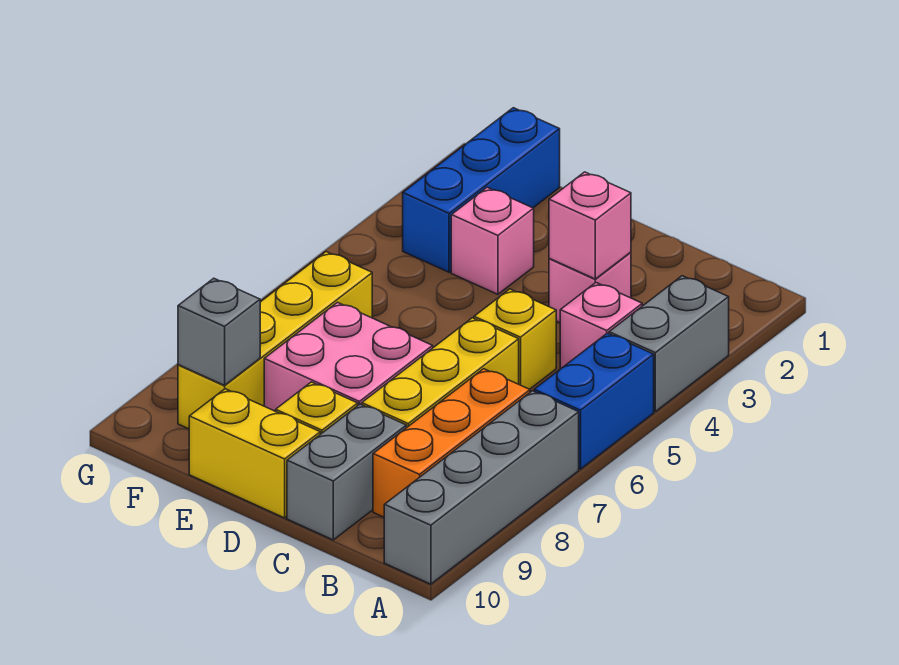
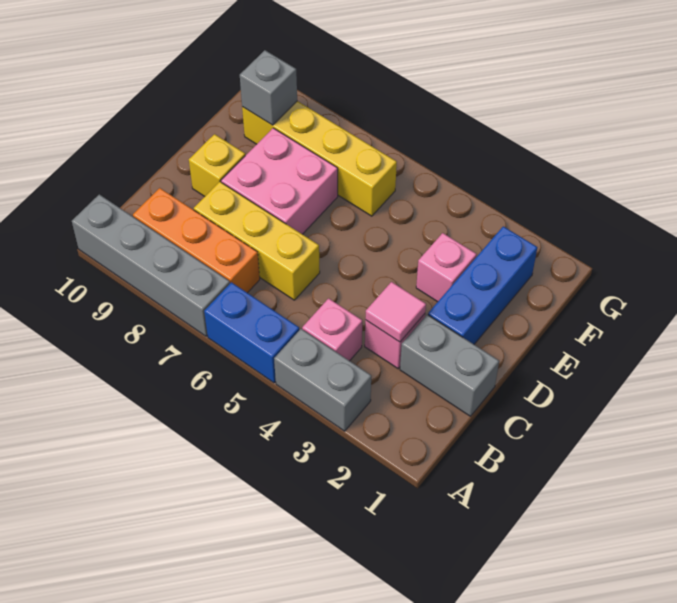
pink brick C3 level 2 -> pink tile C3 level 2
yellow brick C5 level 1 -> none
grey brick C9:C10 level 1 -> grey brick C1:C2 level 1
yellow brick D10:E10 level 1 -> none
blue brick F1:F3 level 1 -> blue brick D2:F2 level 1

